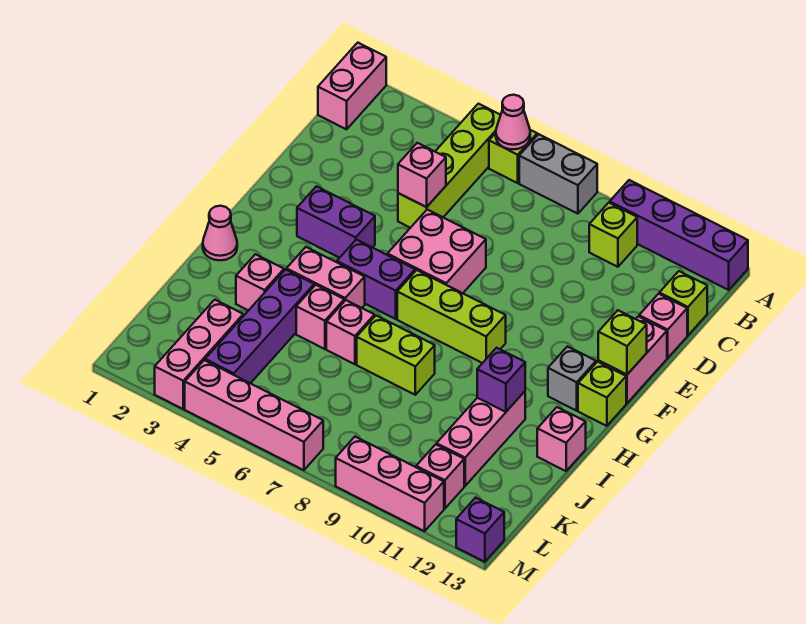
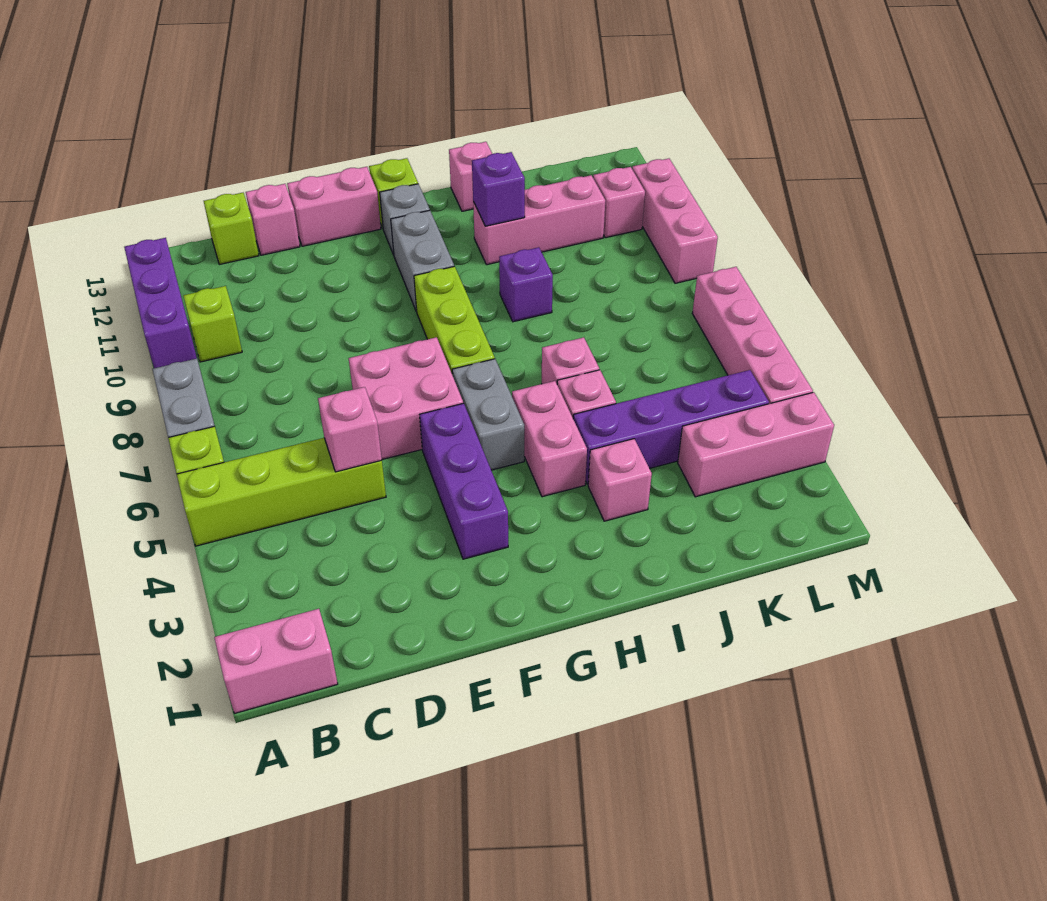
pink cone A6 level 2 -> none
purple brick A10:A13 level 1 -> purple brick A10:A12 level 1
purple brick F3:F4 level 1 -> purple brick F3:F5 level 1
lime brick F13 level 2 -> none
purple brick G5:G6 level 1 -> grey brick G5:G6 level 1
none -> grey brick G10:G11 level 1
pink cone H1 level 1 -> none
lime brick I7:I8 level 1 -> none
purple brick M13 level 1 -> purple brick I9 level 1

